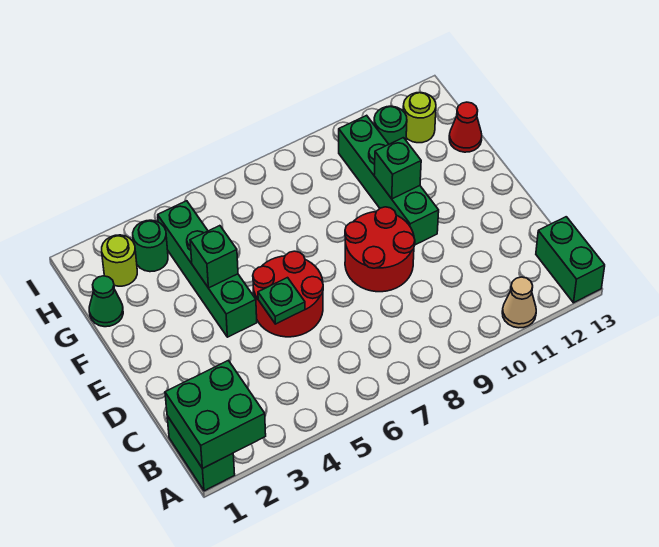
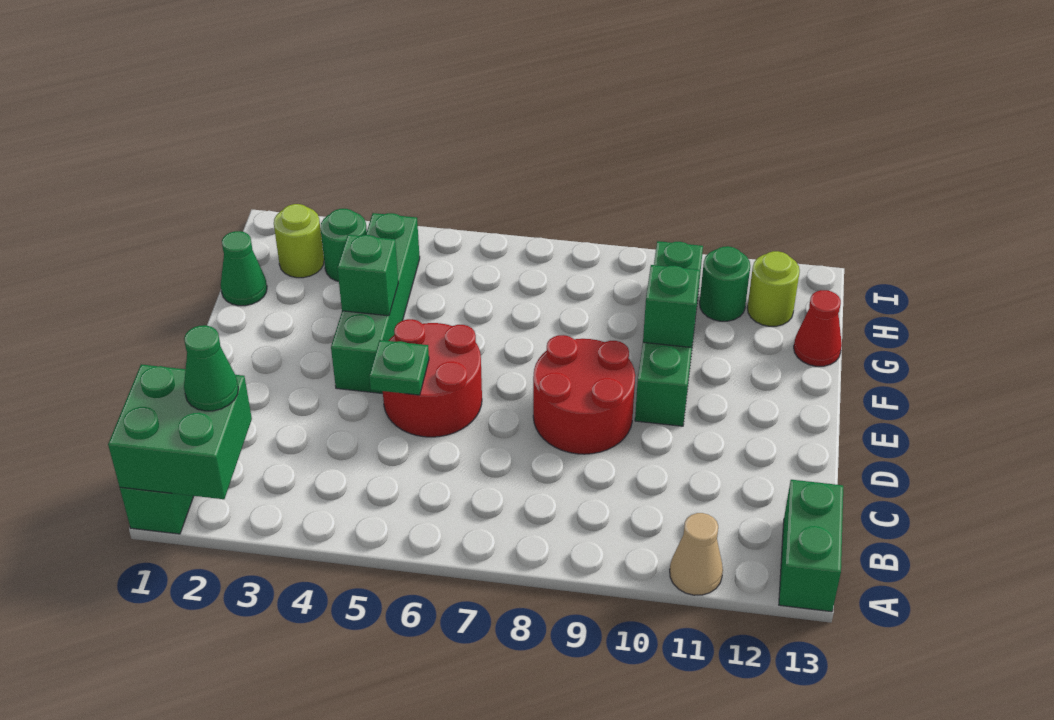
none -> green cone B2 level 3

